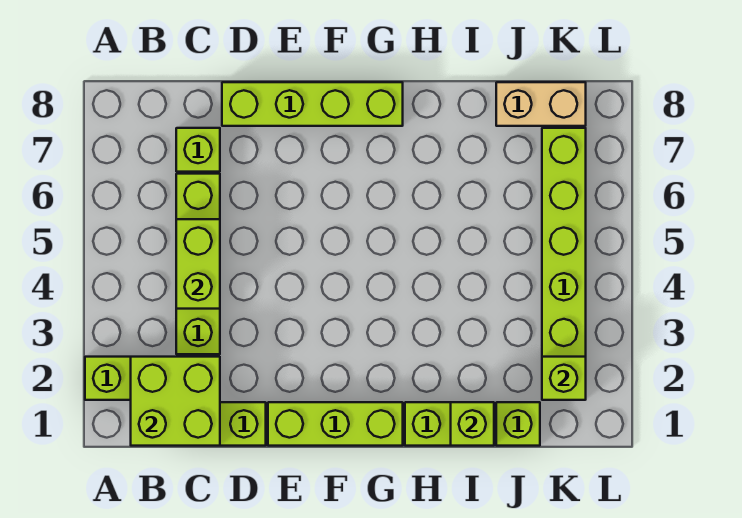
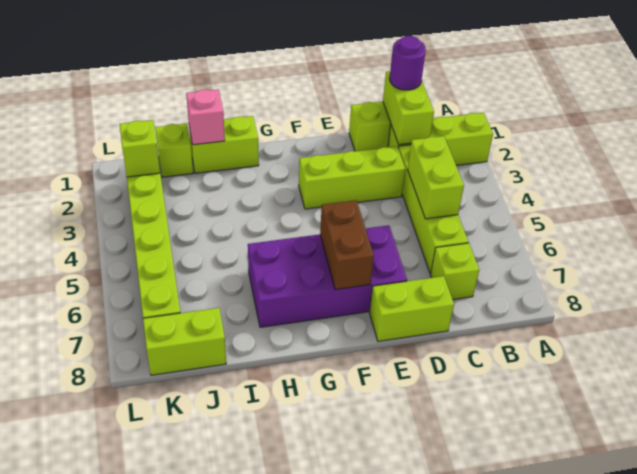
lime brick B1:C2 level 2 -> lime brick C1:C2 level 2
none -> purple round brick C1 level 3
lime brick D8:G8 level 1 -> lime brick D8:E8 level 1
lime brick E1:G1 level 1 -> lime brick D3:F3 level 1
none -> purple brick E6:H7 level 1
none -> brown brick F6:F7 level 2
lime brick I1 level 2 -> pink brick I1 level 2
tan brick J8:K8 level 1 -> lime brick J8:K8 level 1

